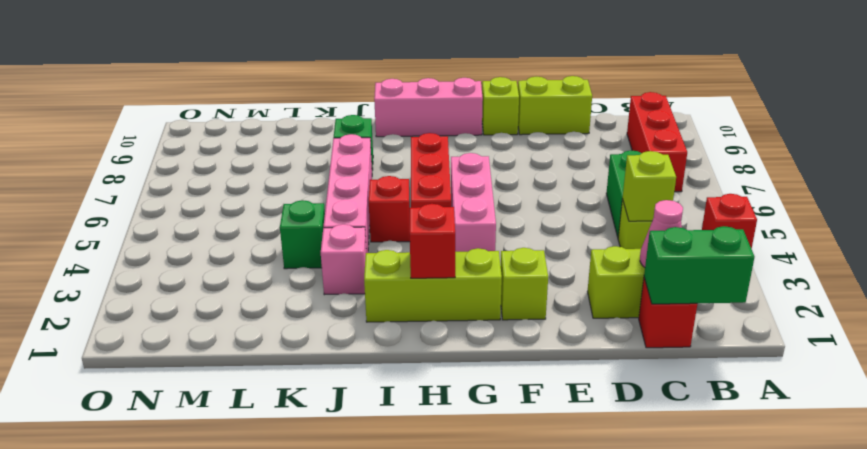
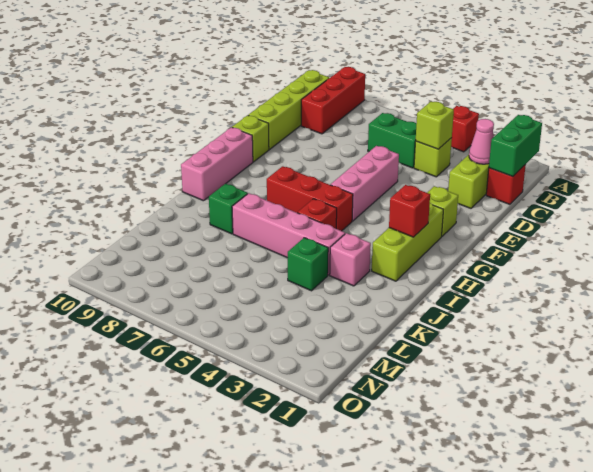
red brick B7:B9 level 1 -> red brick A9:C9 level 1
lime brick D10:E10 level 1 -> lime brick B10:E10 level 1
pink brick G4:G6 level 1 -> pink brick E5:G5 level 1

